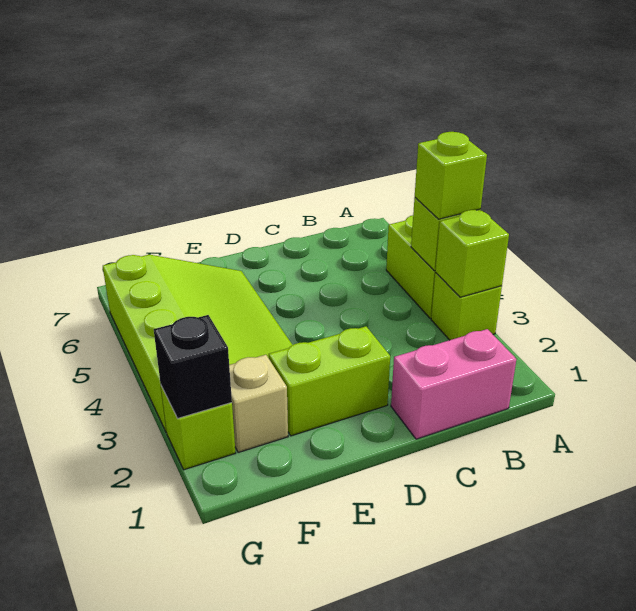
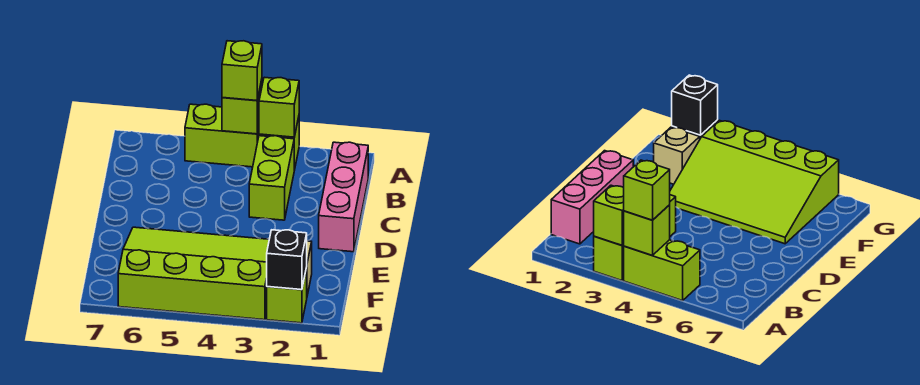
pink brick B1:C1 level 1 -> pink brick B1:D1 level 1
lime brick D2:E2 level 1 -> lime brick B3:C3 level 1

